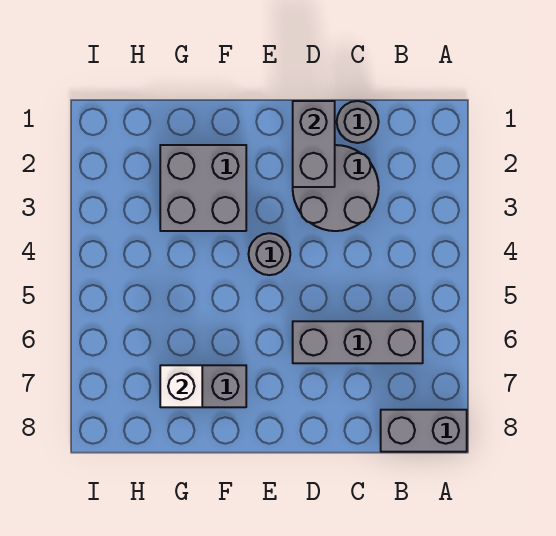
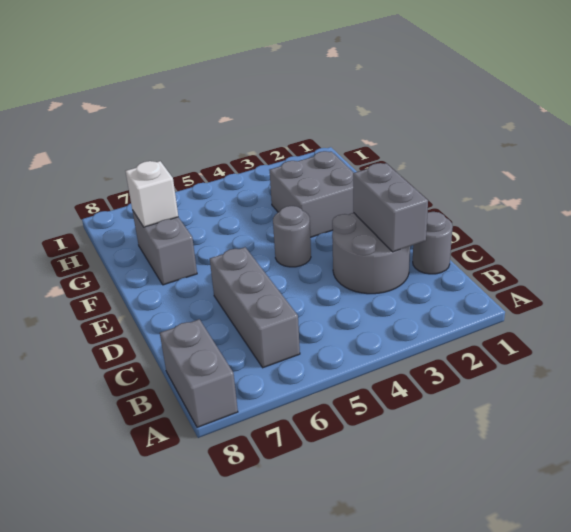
grey brick D1:D2 level 2 -> grey brick C2:D2 level 2

